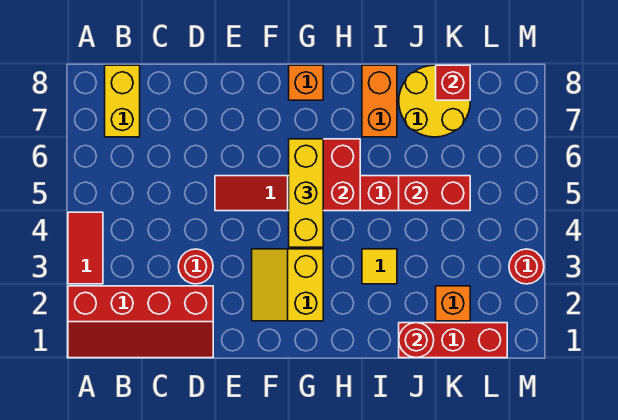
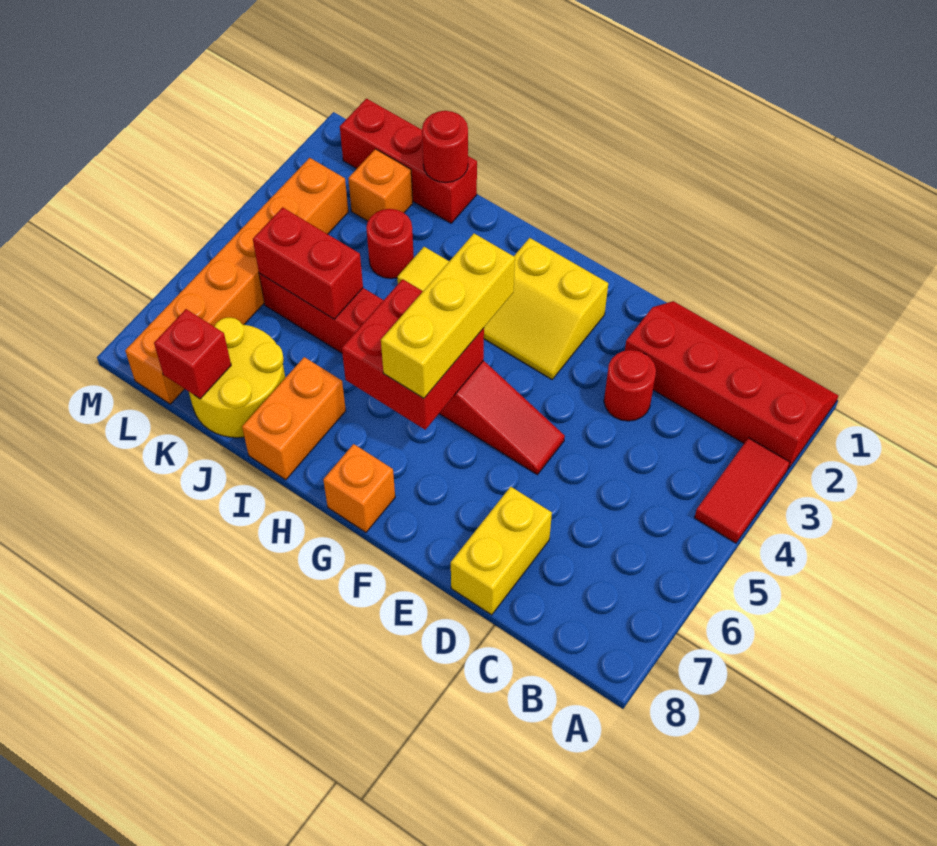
yellow brick B7:B8 level 1 -> yellow brick D7:D8 level 1
yellow slope F2:G3 level 1 top G -> yellow slope F2:G3 level 1 top 2
none -> orange brick L3:L8 level 1
red round brick M3 level 1 -> red round brick J3 level 1

